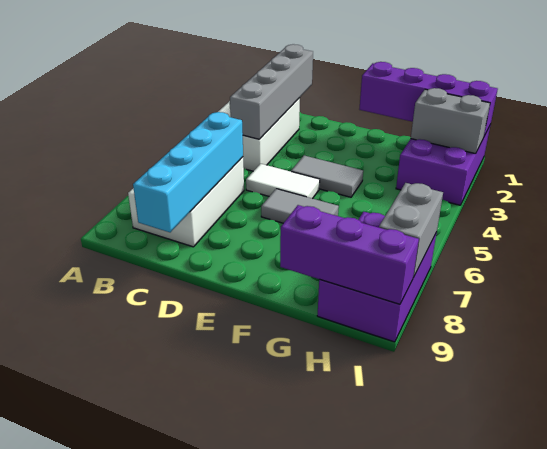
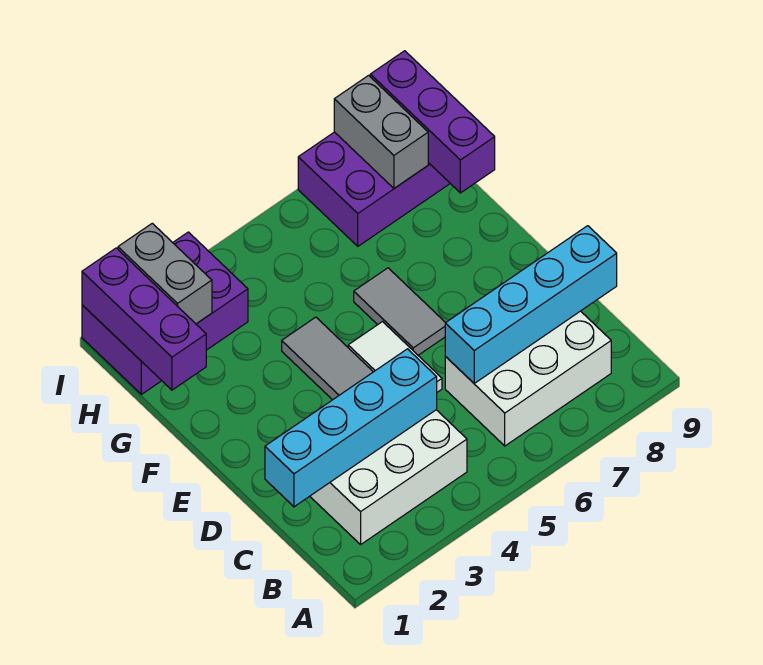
grey brick C1:C4 level 2 -> cyan brick C1:C4 level 2
purple brick F1:I1 level 2 -> purple brick G1:I1 level 2
grey brick I7:I8 level 2 -> grey brick H8:I8 level 2

